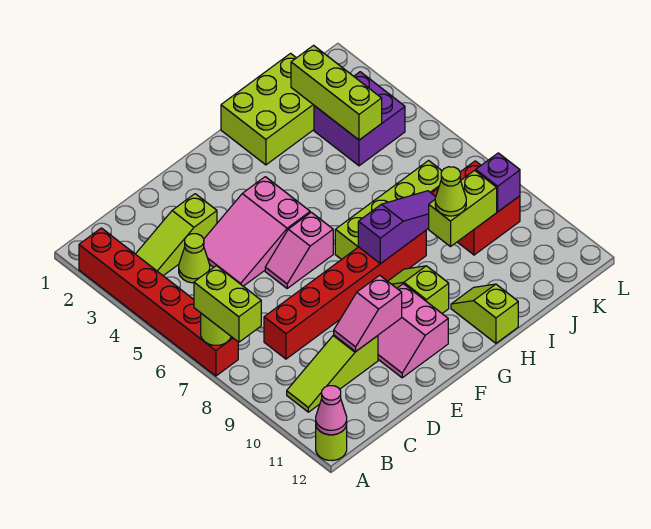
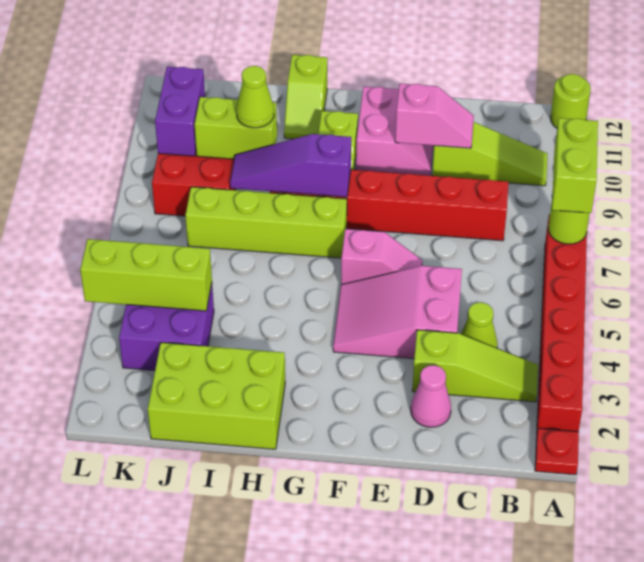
none -> red plate A1 level 1
pink cone A12 level 2 -> pink cone D2 level 1
pink slope D4:F5 level 1 top F -> pink slope D4:F5 level 1 top D
lime brick J2:J4 level 2 -> lime brick J4:L4 level 2
purple brick K9 level 2 -> purple brick K9:K10 level 2

